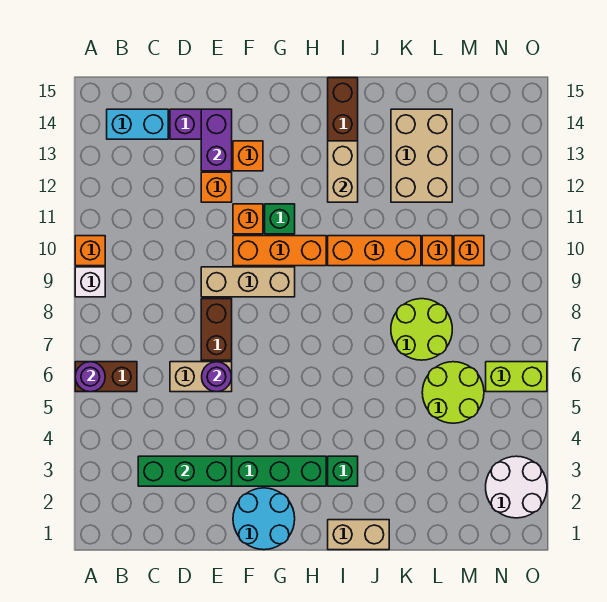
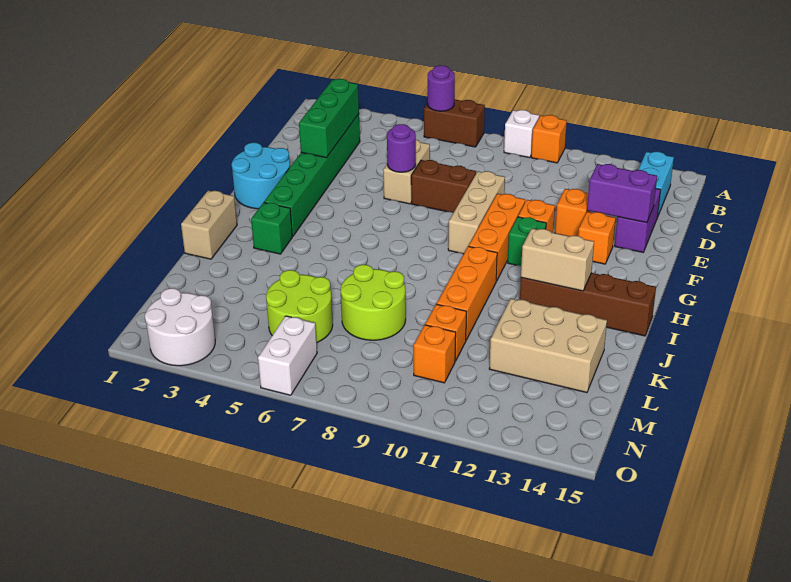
brown brick A6:B6 level 1 -> brown brick A6:A7 level 1
lime brick N6:O6 level 1 -> white brick N6:O6 level 1

